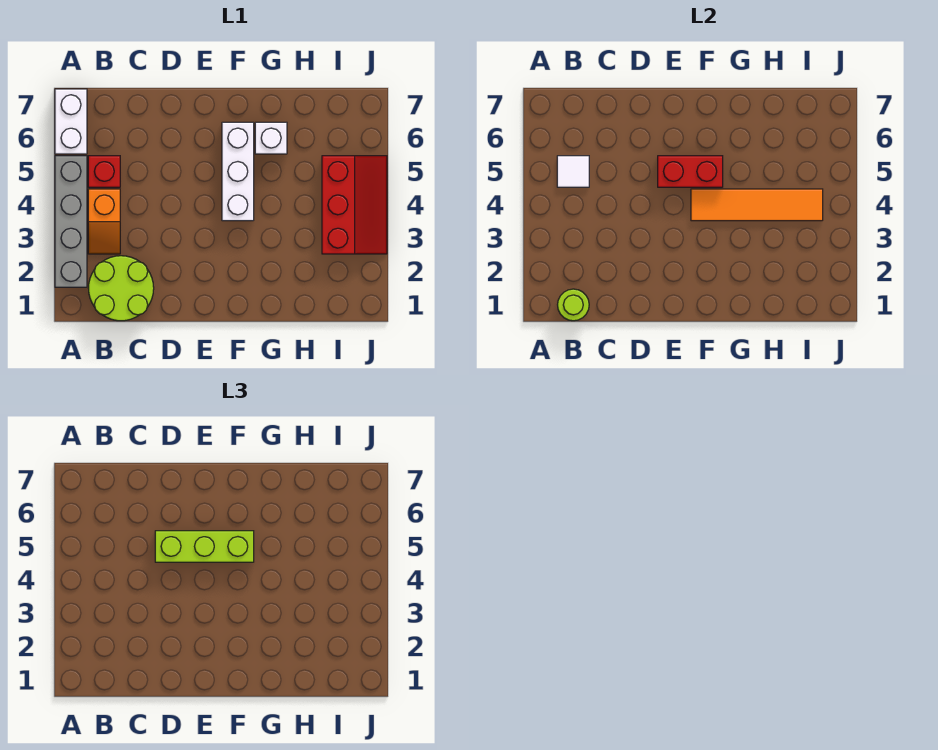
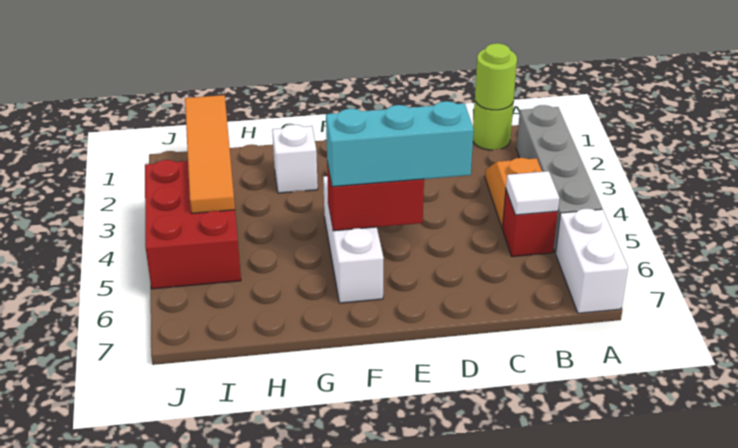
lime round brick B1:C2 level 1 -> lime round brick B1 level 1
lime brick D5:F5 level 3 -> cyan brick D5:F5 level 3
orange tile F4:I4 level 2 -> orange tile I1:I4 level 2
white brick G6 level 1 -> white brick G2 level 1
red slope I3:J5 level 1 top I -> red brick I3:J5 level 1

